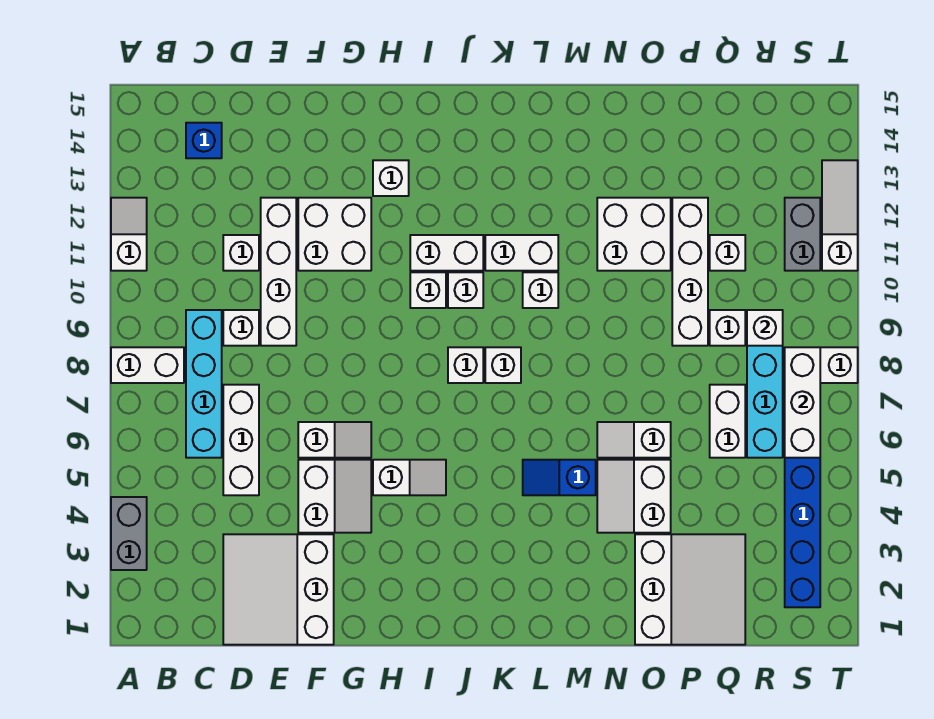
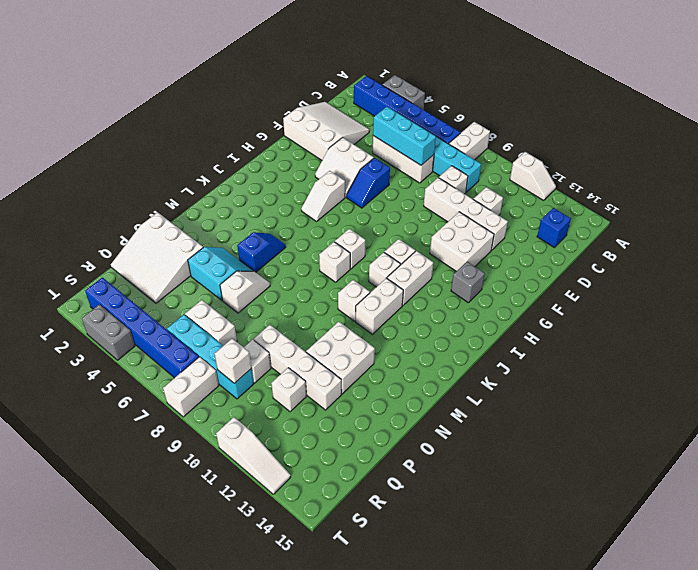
none -> blue brick B2:B7 level 1
none -> cyan brick D5:D7 level 2
white slope F6:G6 level 1 top F -> blue slope F6:G6 level 1 top F
white brick H13 level 1 -> grey brick H13 level 1
white slope N4:O5 level 1 top O -> cyan slope N4:O5 level 1 top O
white brick S6:S8 level 2 -> none
grey brick S11:S12 level 1 -> grey brick T3:T4 level 1

